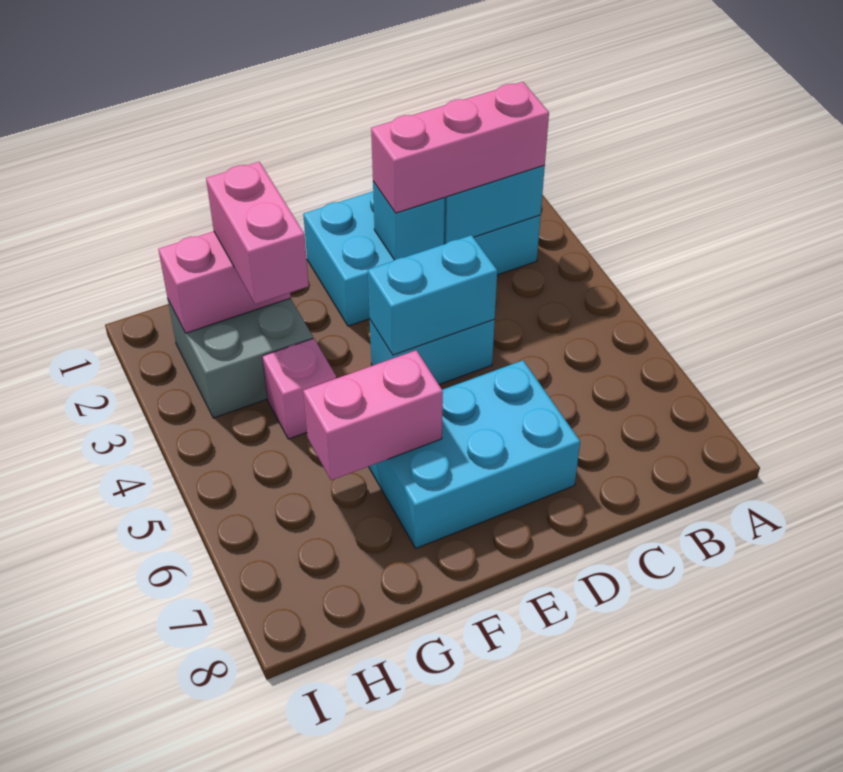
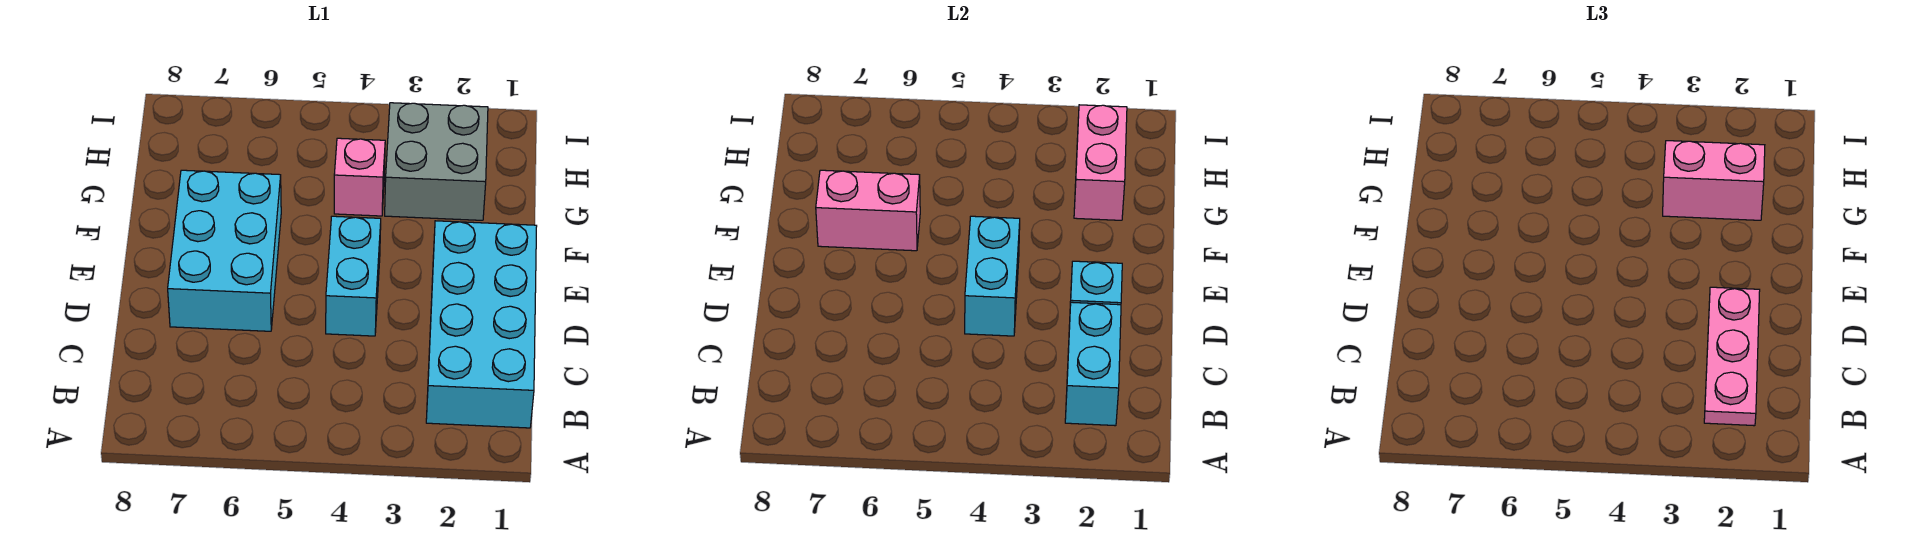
pink brick B2:D2 level 3 -> pink plate B2:D2 level 3
pink brick F6:G6 level 2 -> pink brick F6:F7 level 2

